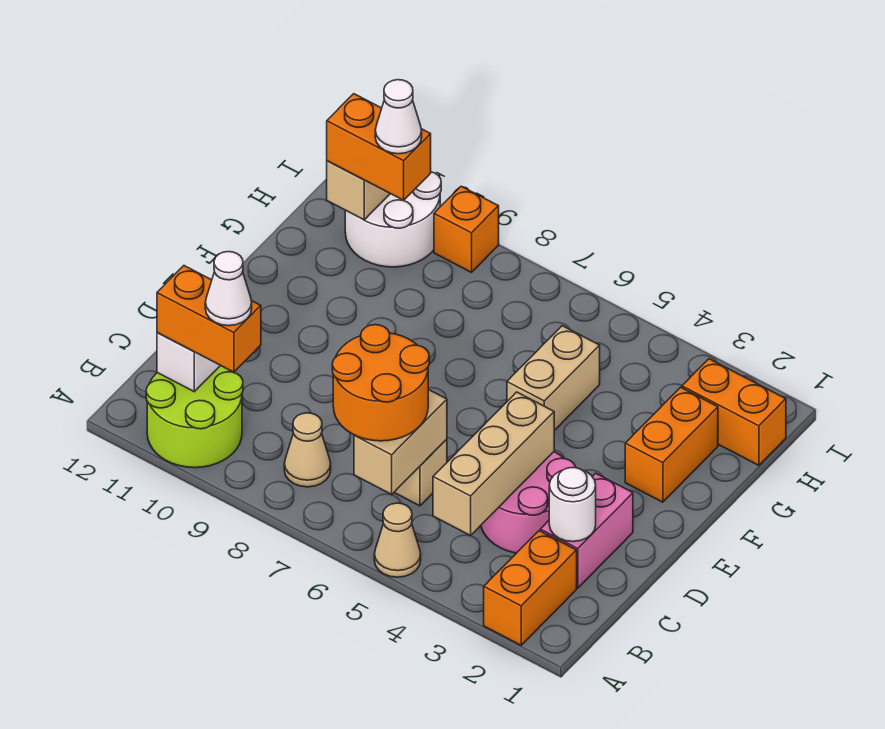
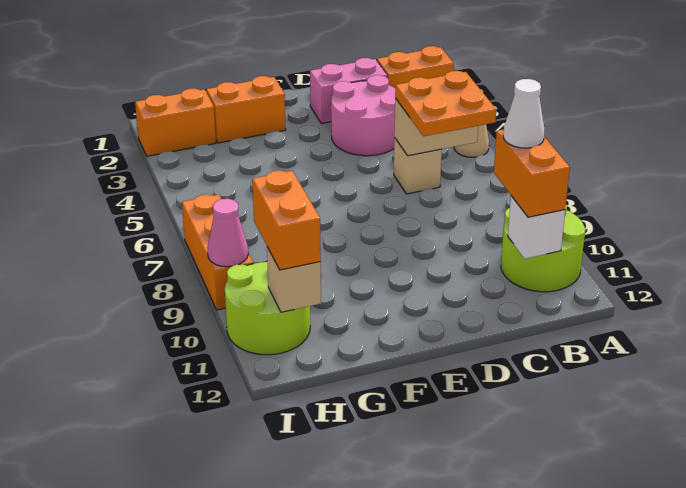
tan brick B4:D4 level 2 -> none
orange round brick B6:C7 level 3 -> orange plate B6:C7 level 3
tan cone B8 level 1 -> none
white round brick C2 level 2 -> none
tan brick F5:G5 level 1 -> none
orange brick H1:H2 level 1 -> orange brick H2:I2 level 1
white round brick H10:I11 level 1 -> lime round brick H10:I11 level 1
white cone H10 level 4 -> none
orange brick I9 level 1 -> orange brick I7:I9 level 1
none -> pink cone I9 level 2

